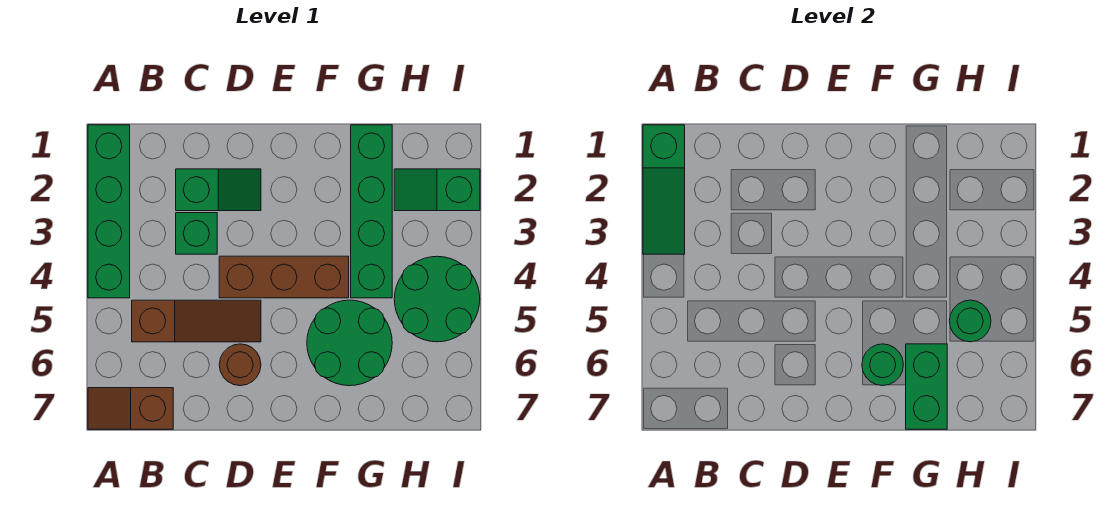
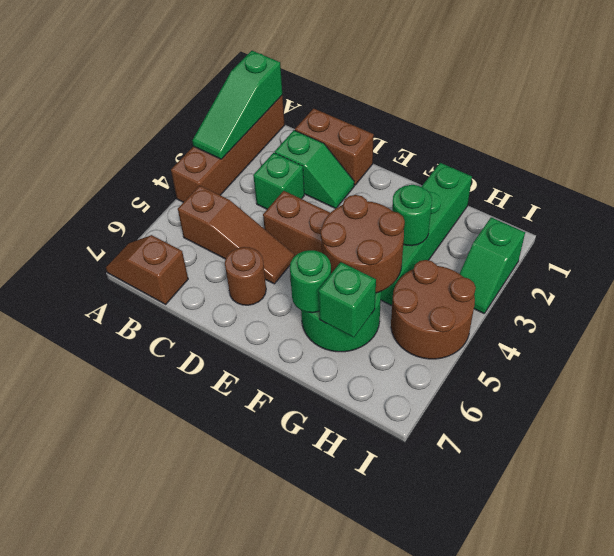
green brick A1:A4 level 1 -> brown brick A1:A4 level 1
none -> brown brick C1:D1 level 1
none -> brown round brick F4:G5 level 2
green brick G6:G7 level 2 -> green brick G6 level 2
green slope H2:I2 level 1 top I -> green slope I2:I3 level 1 top 2
green round brick H4:I5 level 1 -> brown round brick H4:I5 level 1
green round brick H5 level 2 -> green round brick G3 level 2

